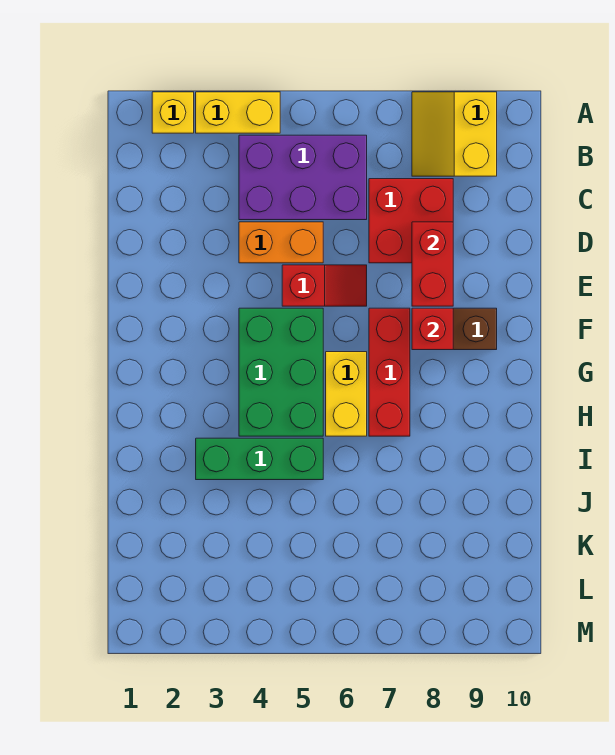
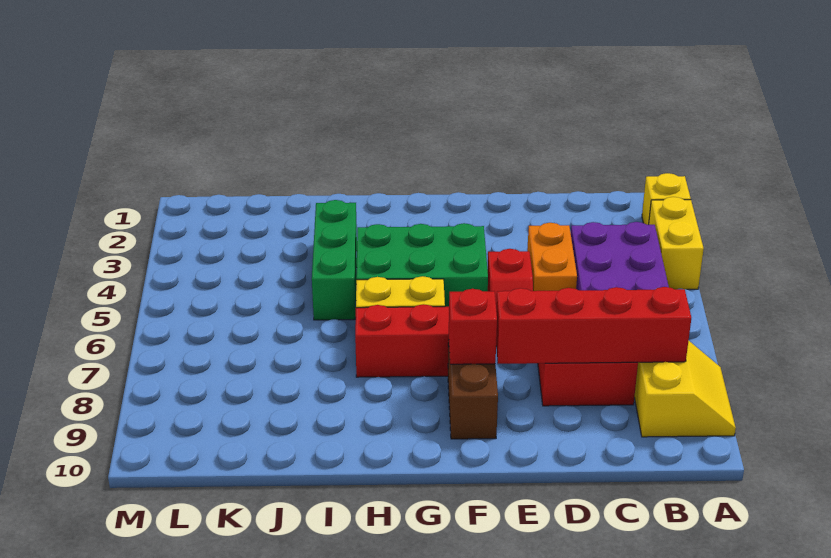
yellow slope A8:B9 level 1 top 9 -> yellow slope A8:B9 level 1 top B
red brick D8:E8 level 2 -> red brick B8:E8 level 2

